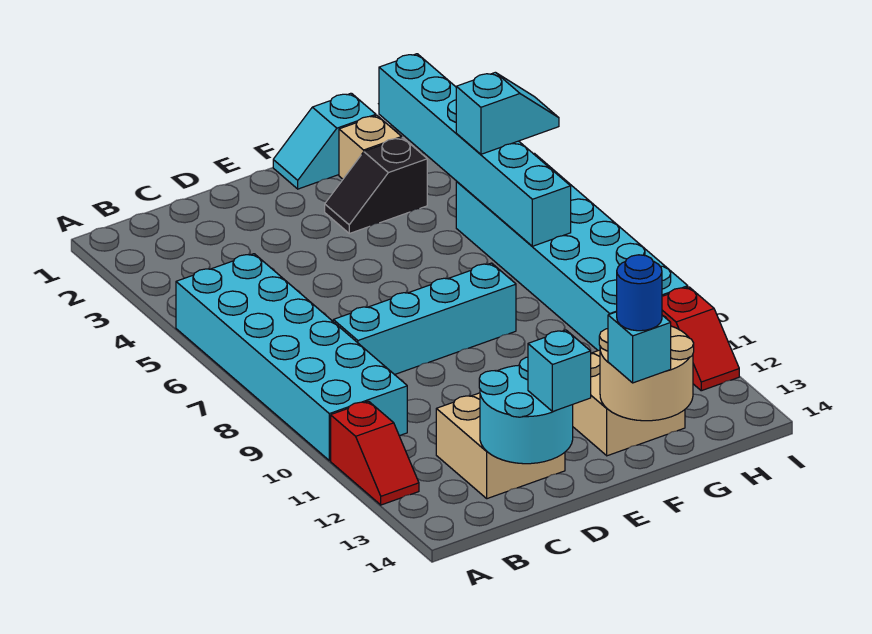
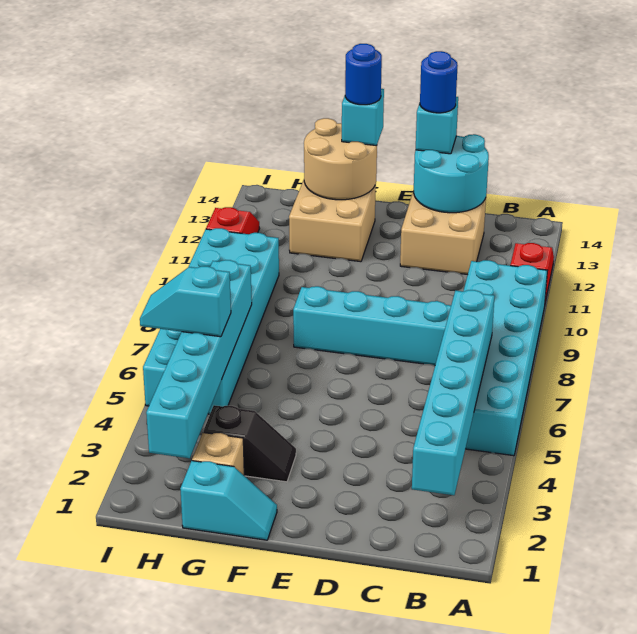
none -> cyan brick B2:B7 level 2
none -> blue round brick D14 level 4

